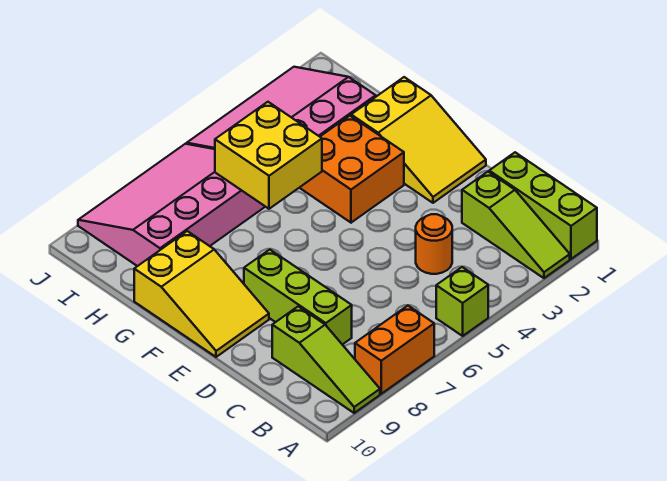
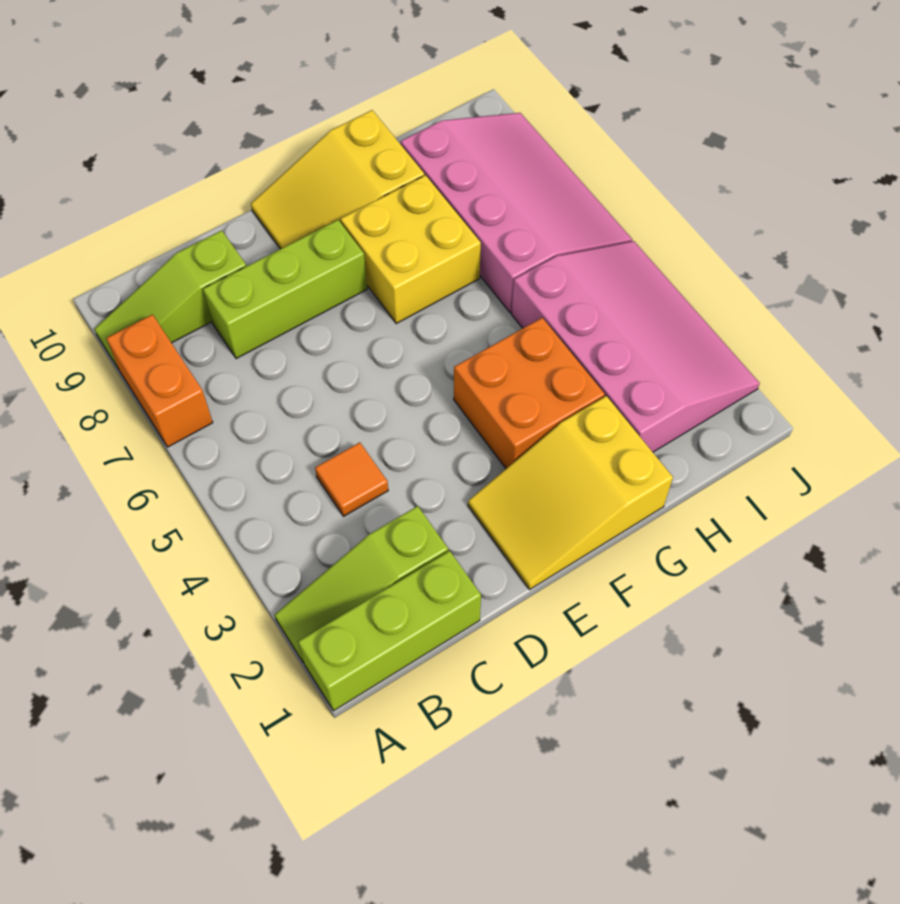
lime brick A5 level 1 -> none
orange round brick C4 level 1 -> orange tile C4 level 1
yellow brick G5:H6 level 2 -> yellow brick F7:G8 level 1

